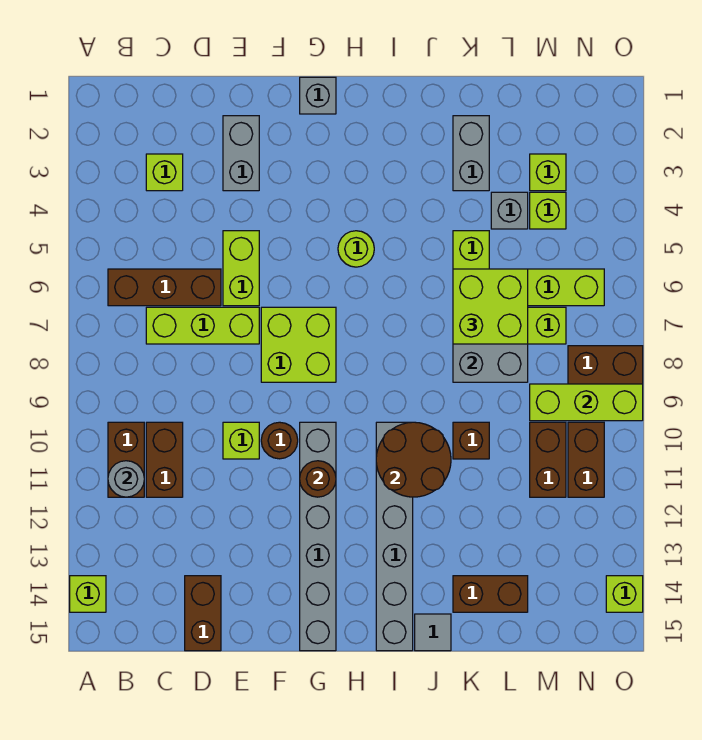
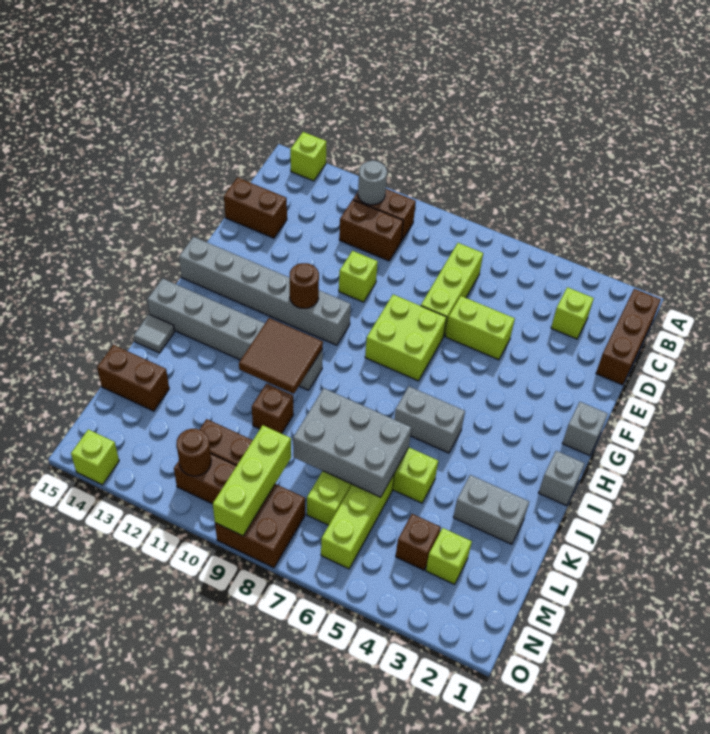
brown brick B6:D6 level 1 -> brown brick B1:D1 level 1
grey brick E2:E3 level 1 -> grey brick I5:I6 level 1
brown round brick F10 level 1 -> brown round brick N11 level 2
lime round brick H5 level 1 -> none
brown round brick I10:J11 level 2 -> brown tile I10:J11 level 2
lime brick K6:L7 level 3 -> none
brown brick K14:L14 level 1 -> brown brick L14:L15 level 1
grey brick L4 level 1 -> grey brick I1 level 1
lime brick M4 level 1 -> brown brick M4 level 1

